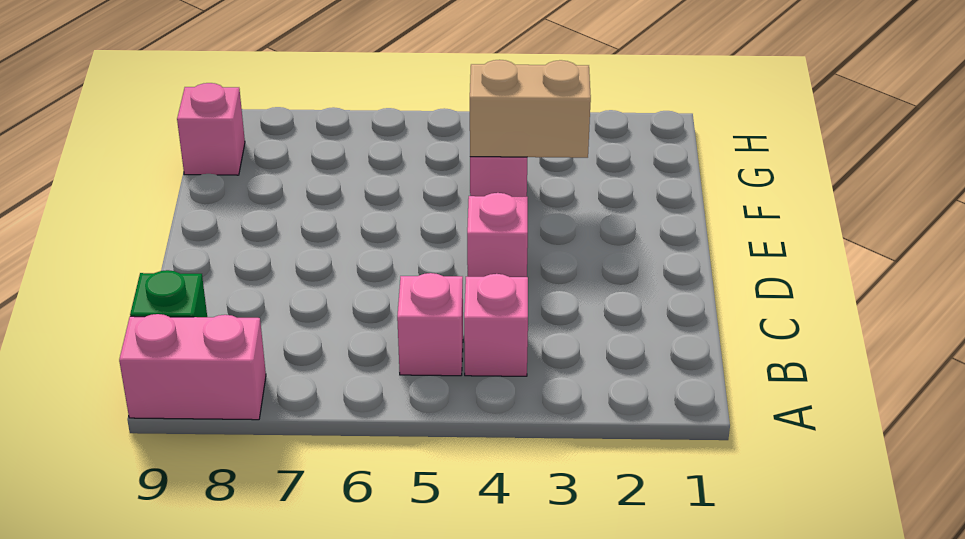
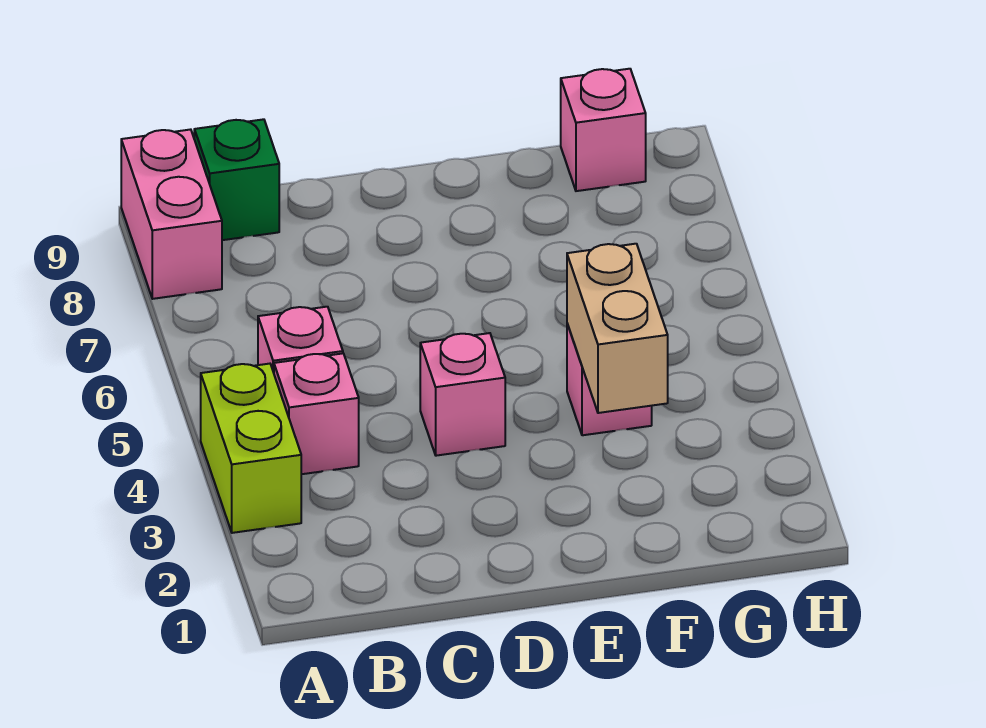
none -> lime brick A3:A4 level 1

